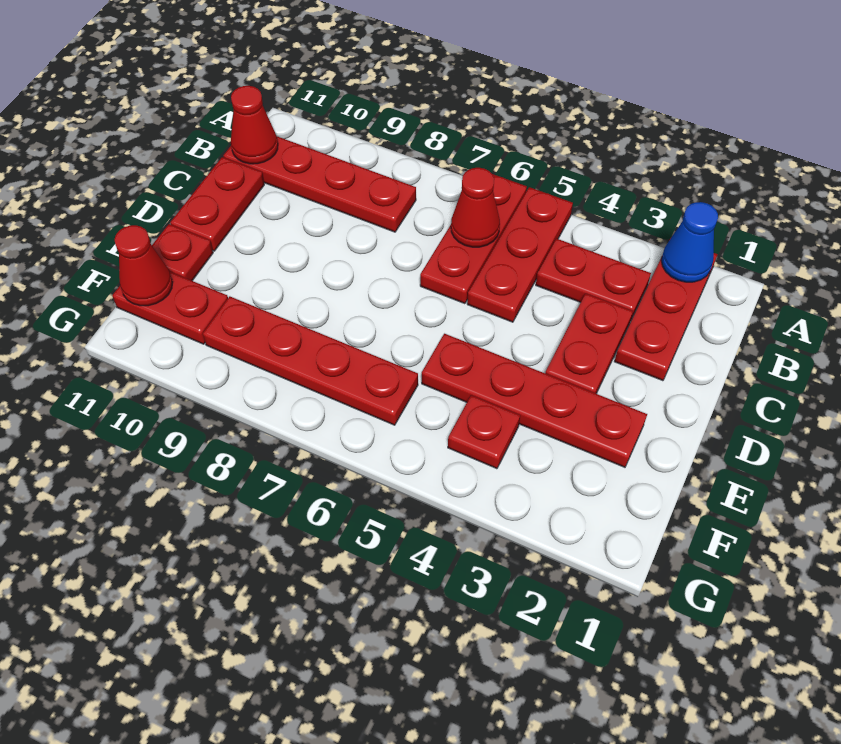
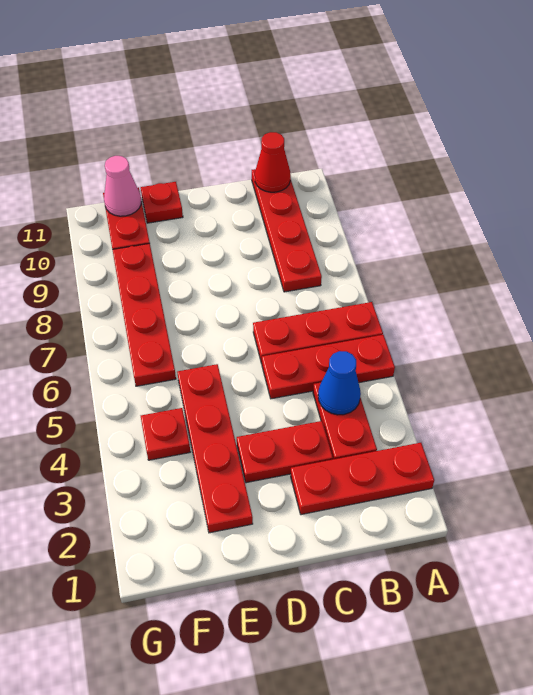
blue cone A2 level 2 -> blue cone B4 level 2
red cone B6 level 2 -> none
red plate C11:D11 level 1 -> none
red cone F11 level 2 -> pink cone F11 level 2

